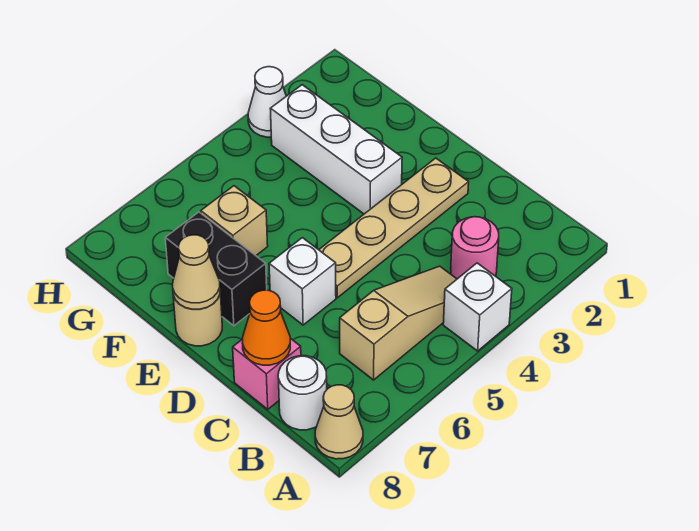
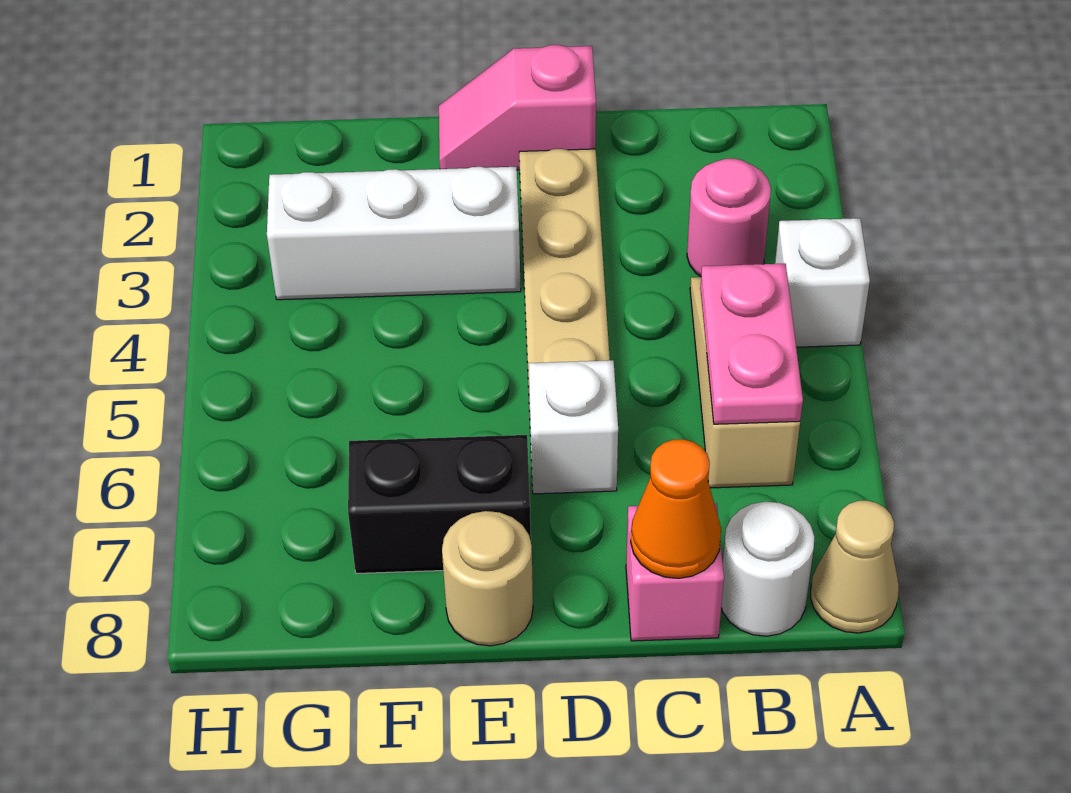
none -> pink plate B5:B6 level 2
none -> pink slope D1:E1 level 1 top D
tan cone E8 level 2 -> none
tan brick F6 level 1 -> none
white cone H3 level 1 -> none

